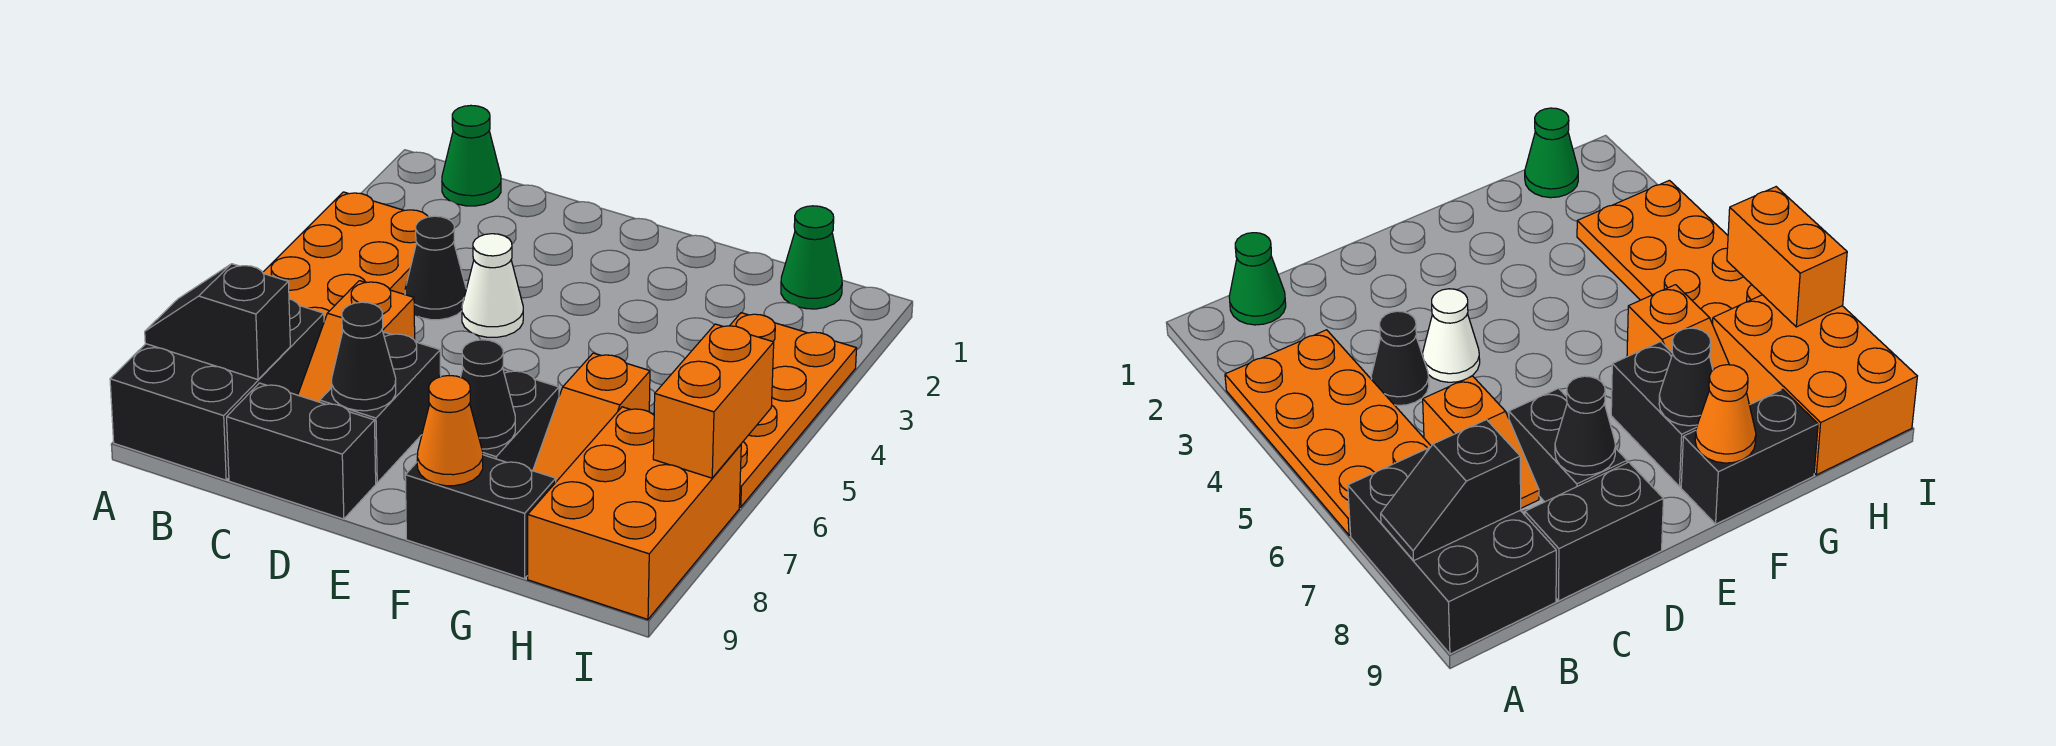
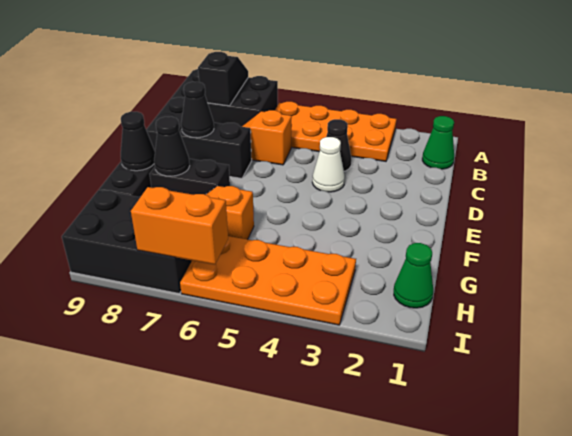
orange cone F9 level 2 -> black cone F9 level 2
orange brick H7:I9 level 1 -> black brick H7:I9 level 1

